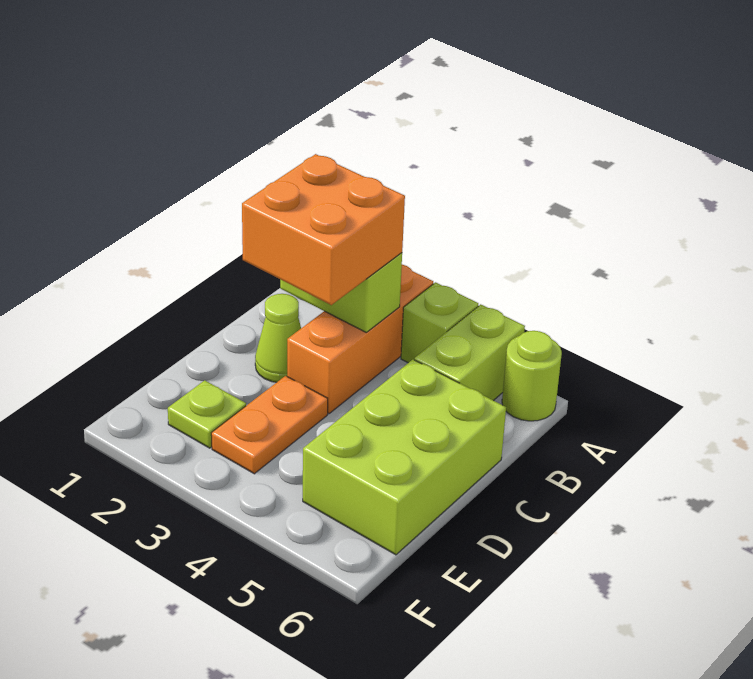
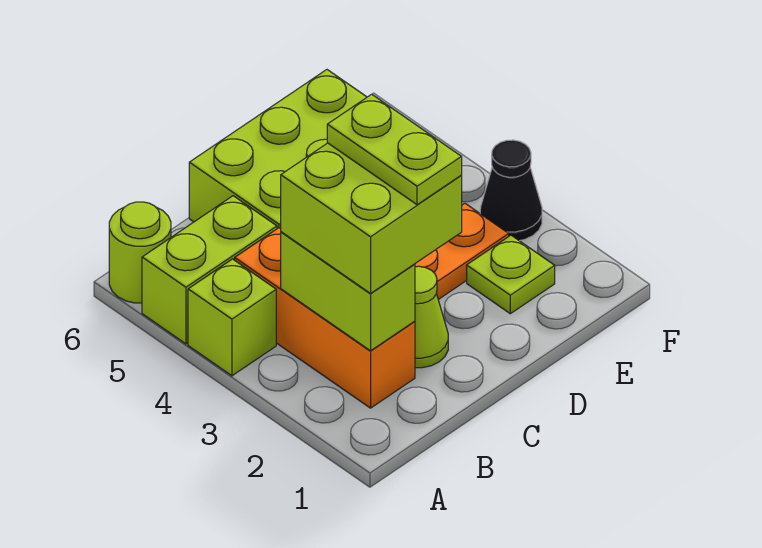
orange brick A3:C3 level 1 -> orange brick B2:B4 level 1
orange brick B2:C3 level 3 -> lime brick B2:C3 level 3
none -> lime plate C2:C3 level 4
none -> black cone F3 level 1

